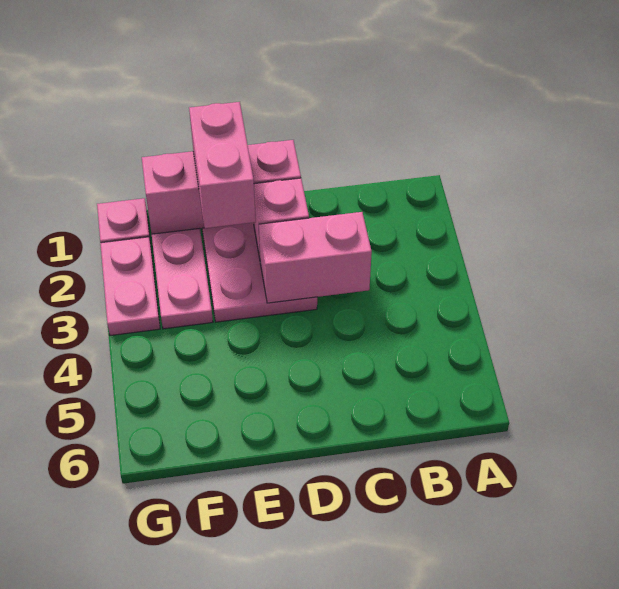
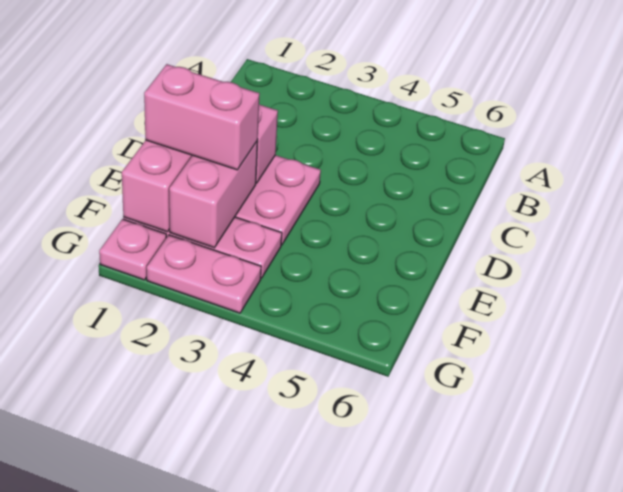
pink brick C3:D3 level 2 -> pink brick E2:F2 level 2

